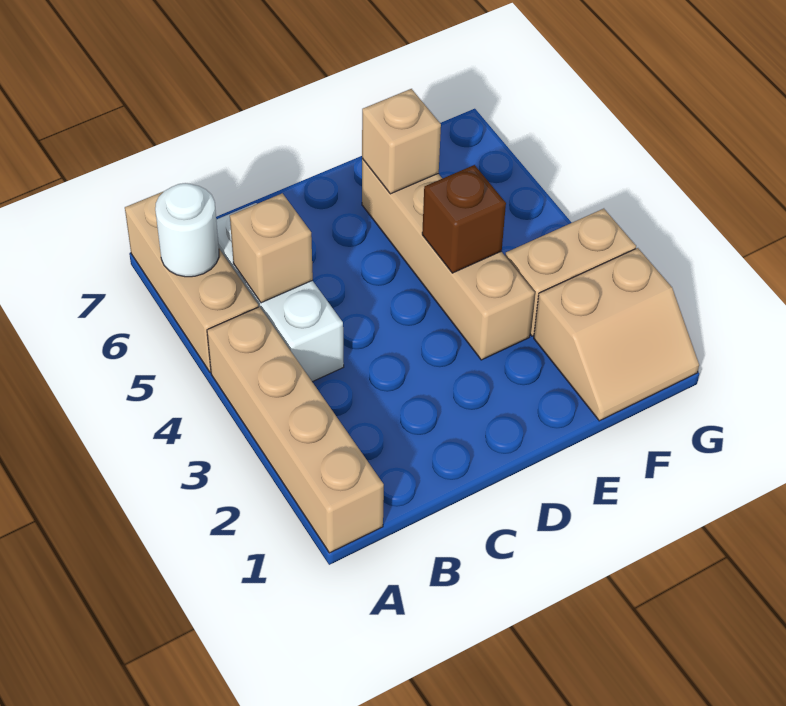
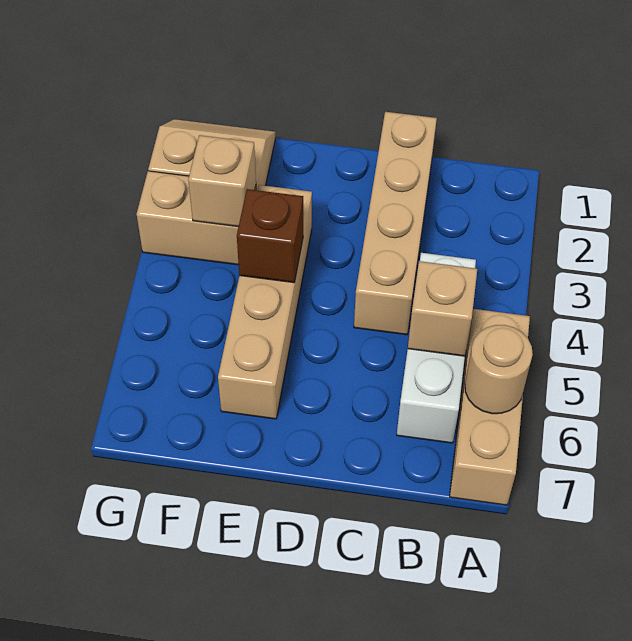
tan brick A1:A4 level 1 -> tan brick C1:C4 level 1
white round brick A6 level 2 -> tan round brick A6 level 2
tan brick E6 level 2 -> tan brick F3 level 2

